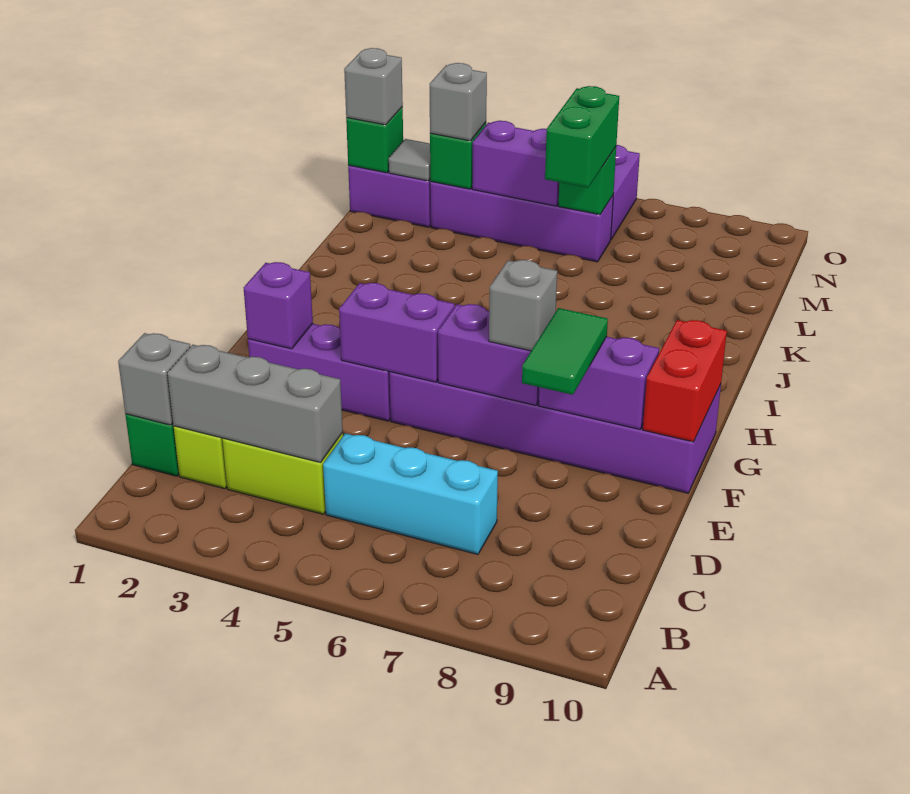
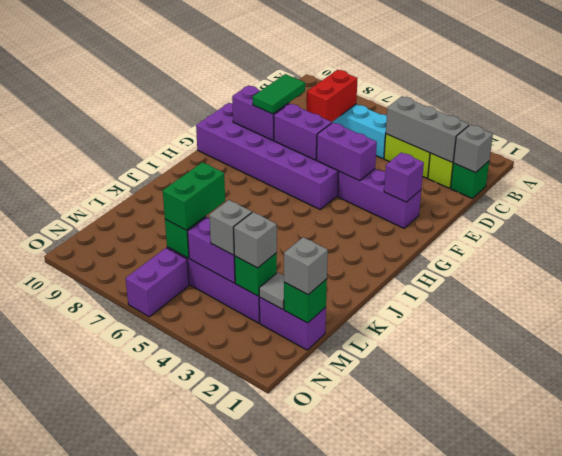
grey brick F7 level 3 -> grey brick M4 level 3
red brick F10:G10 level 2 -> red brick C7:D7 level 2

